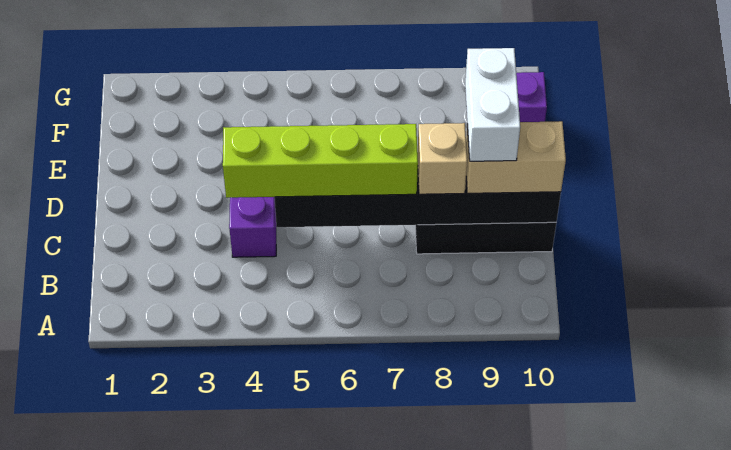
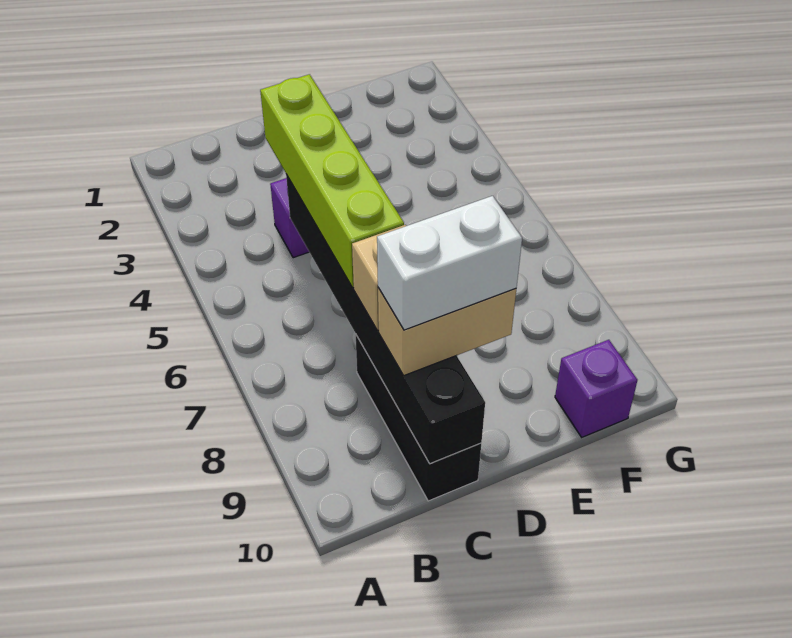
tan brick C9:C10 level 3 -> tan brick C9:D9 level 3

